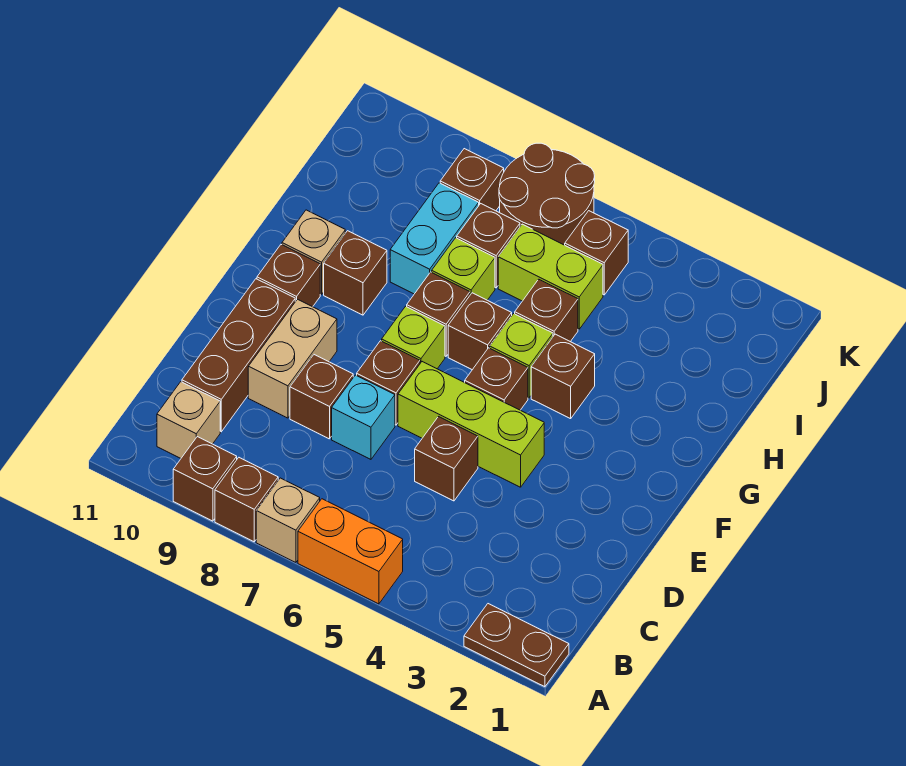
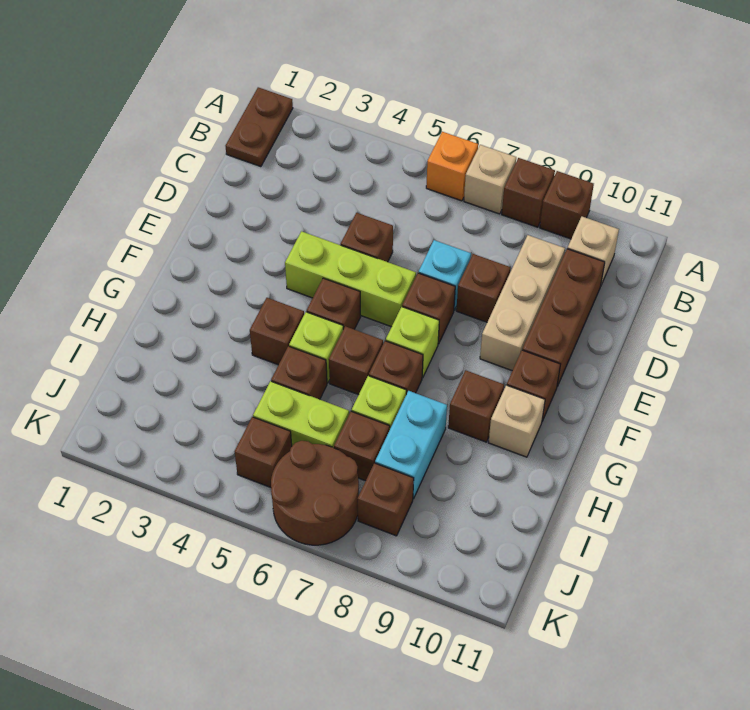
brown plate A1:A2 level 1 -> brown plate A1:B1 level 1
orange brick A5:A6 level 1 -> orange brick A6 level 1
tan brick D9:E9 level 1 -> tan brick C9:E9 level 1

